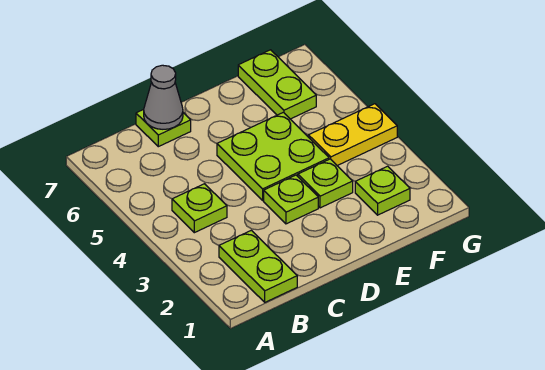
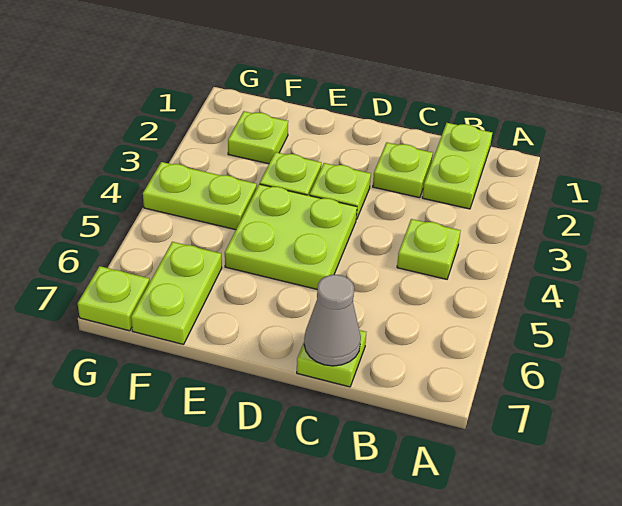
none -> lime plate C2 level 1
yellow plate F4:G4 level 1 -> lime plate F4:G4 level 1
none -> lime plate G7 level 1

